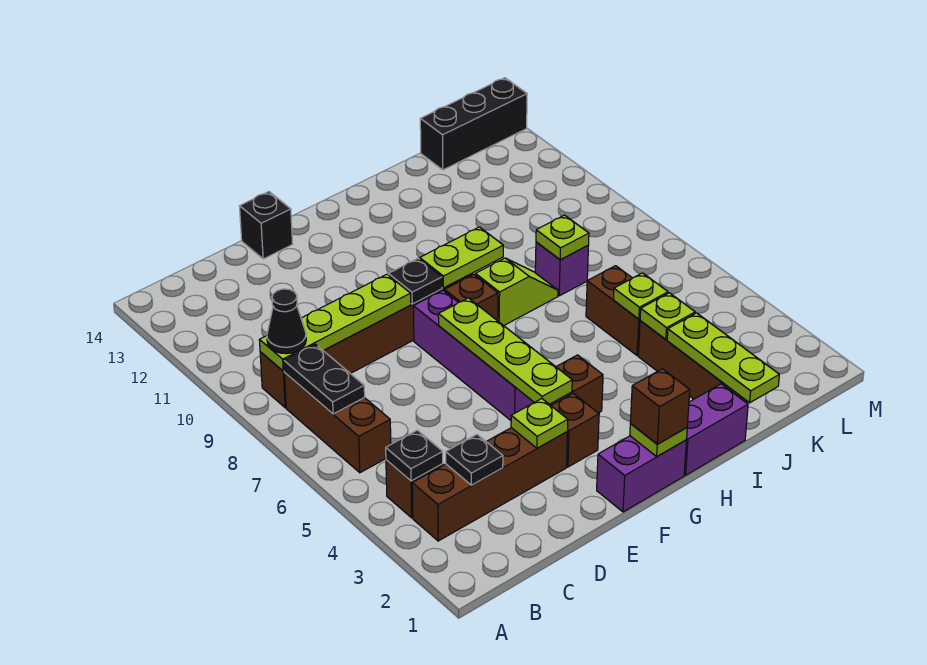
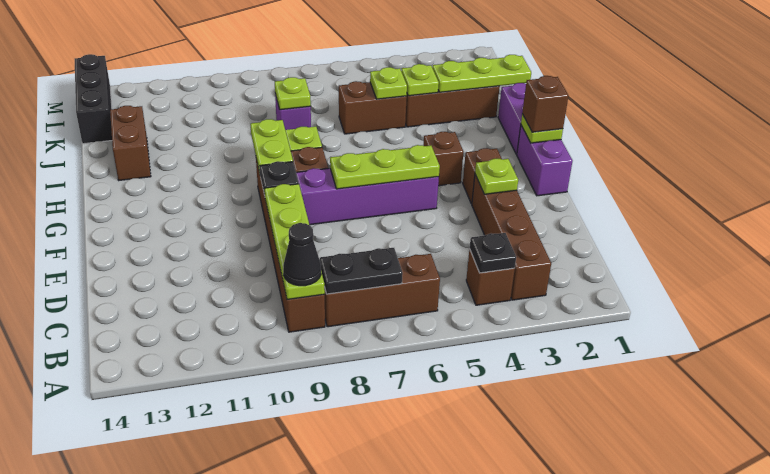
black plate C3 level 2 -> none
black brick E14 level 1 -> none
lime plate F4:F7 level 2 -> lime plate F5:F7 level 2
none -> brown brick I13:J13 level 1

